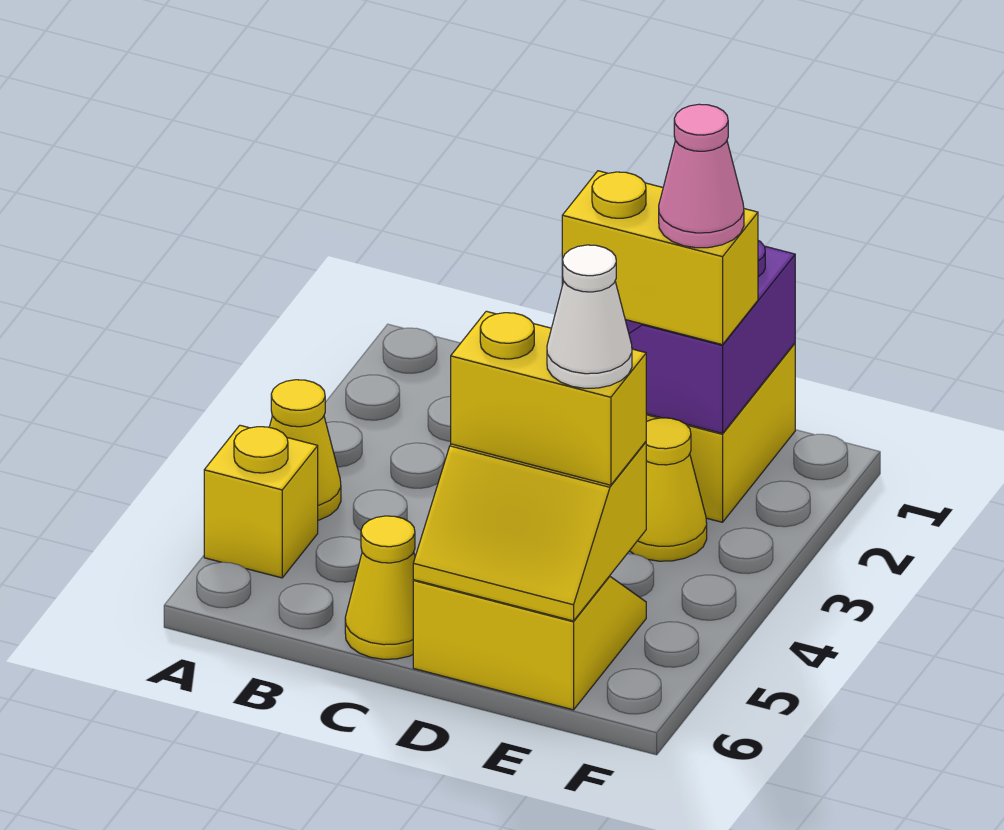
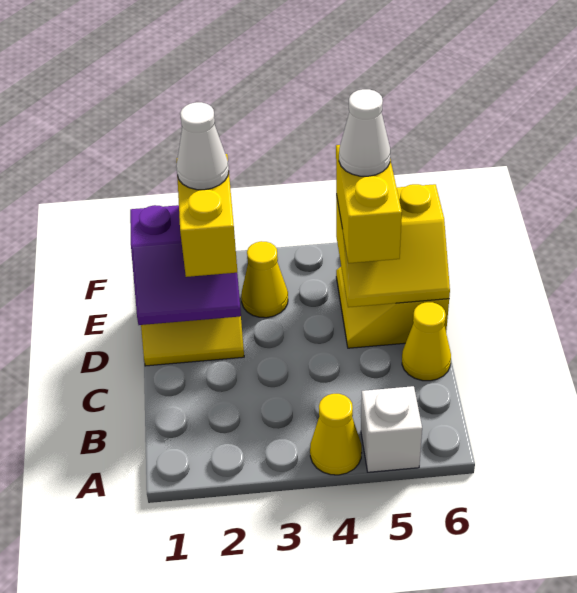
yellow brick A5 level 1 -> white brick A5 level 1
yellow slope D5:E6 level 2 top 5 -> yellow slope D5:E6 level 2 top E
pink cone E2 level 4 -> white cone E2 level 4

